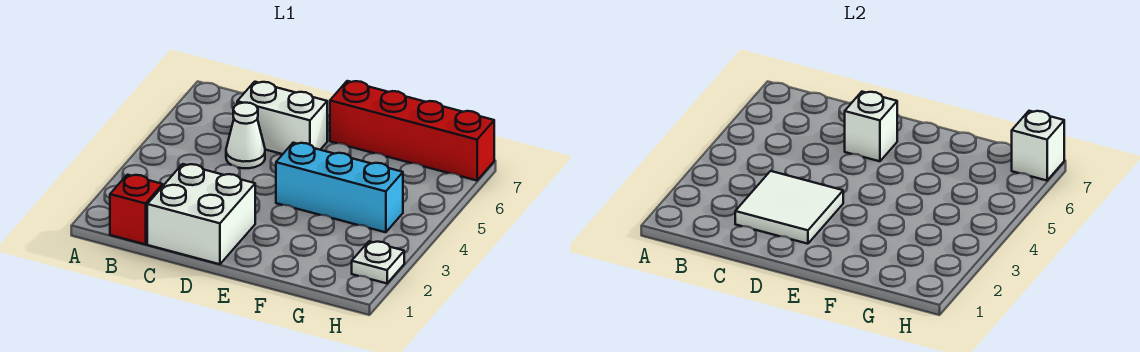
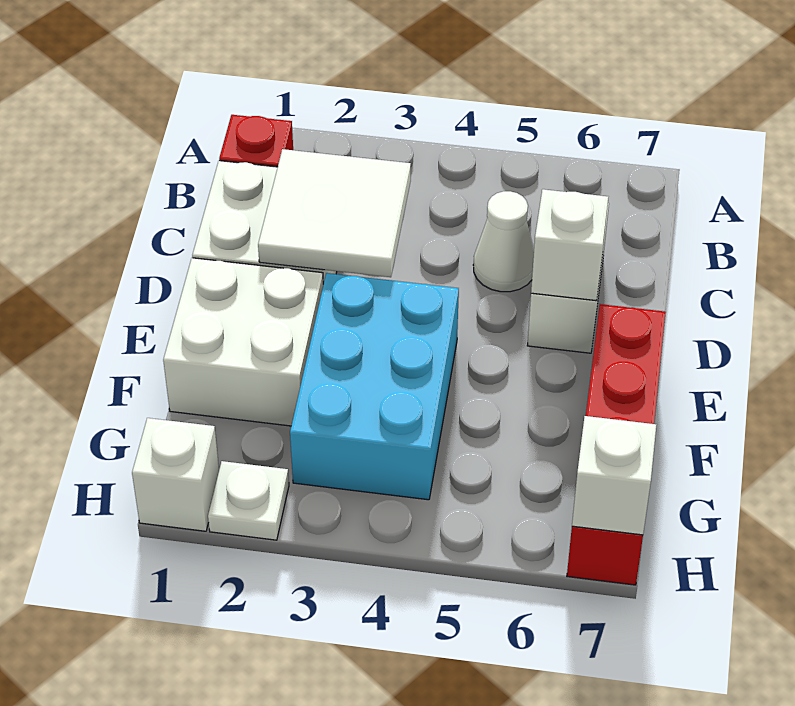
none -> white brick E1:F2 level 1
cyan brick E4:G4 level 1 -> cyan brick E3:G4 level 1
none -> white brick H1 level 1

